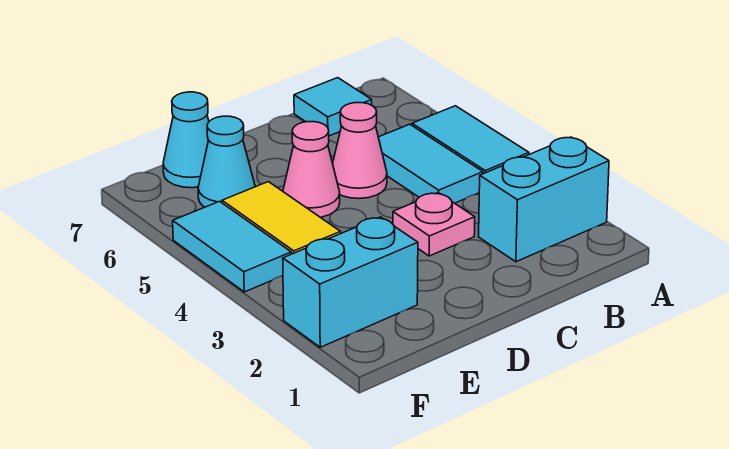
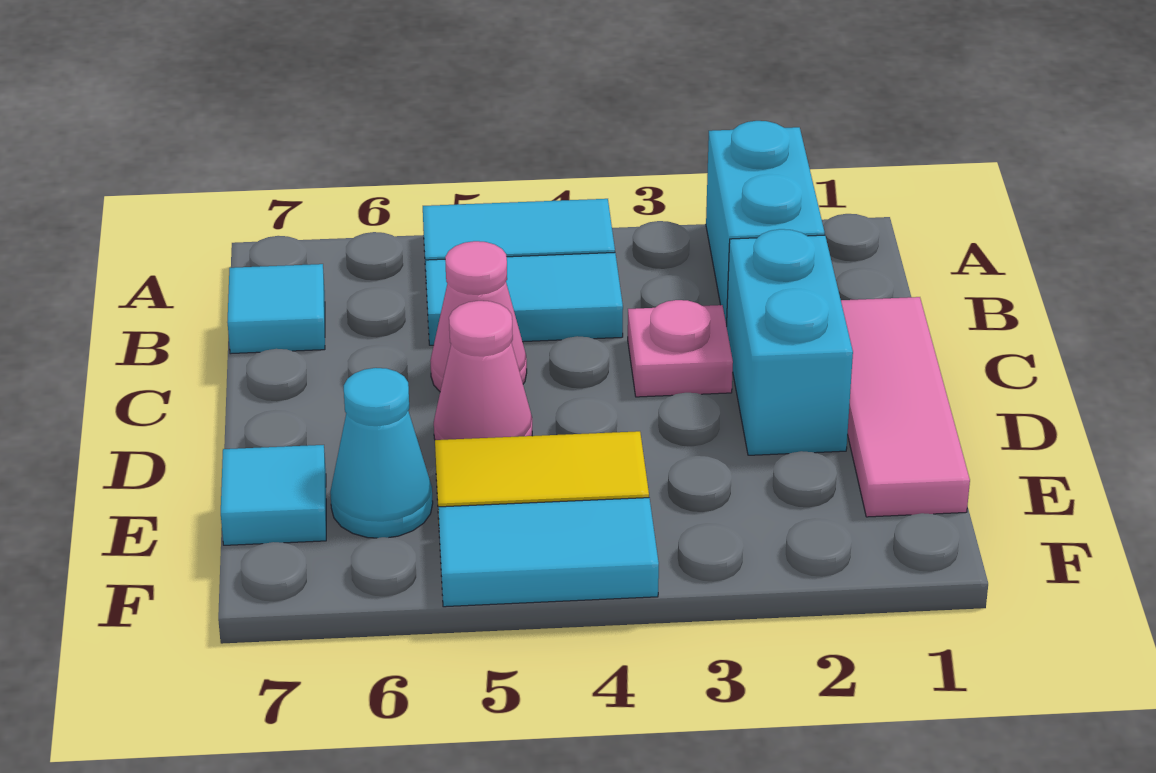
none -> pink tile C1:E1 level 1
cyan brick E2:F2 level 1 -> cyan brick C2:D2 level 1
cyan cone E7 level 1 -> cyan tile E7 level 1

